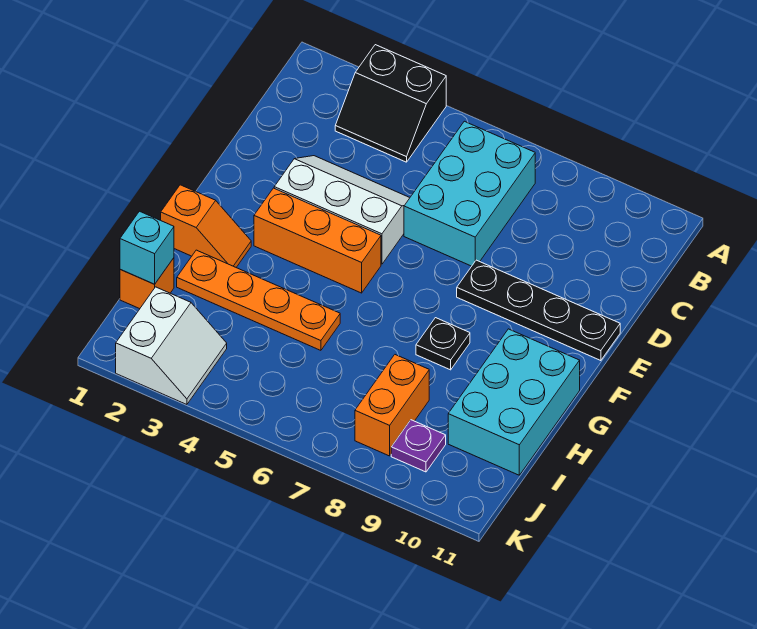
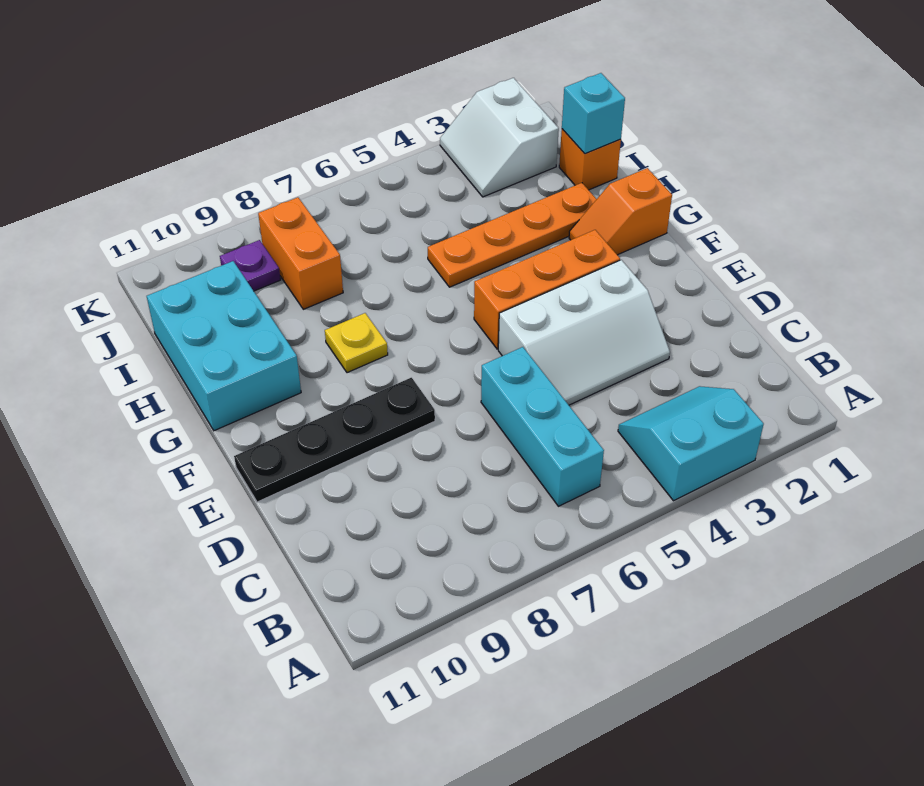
black slope A3:B4 level 1 top A -> cyan slope A3:B4 level 1 top A
cyan brick B6:D7 level 1 -> cyan brick B6:D6 level 1
black plate G8 level 1 -> yellow plate G8 level 1

